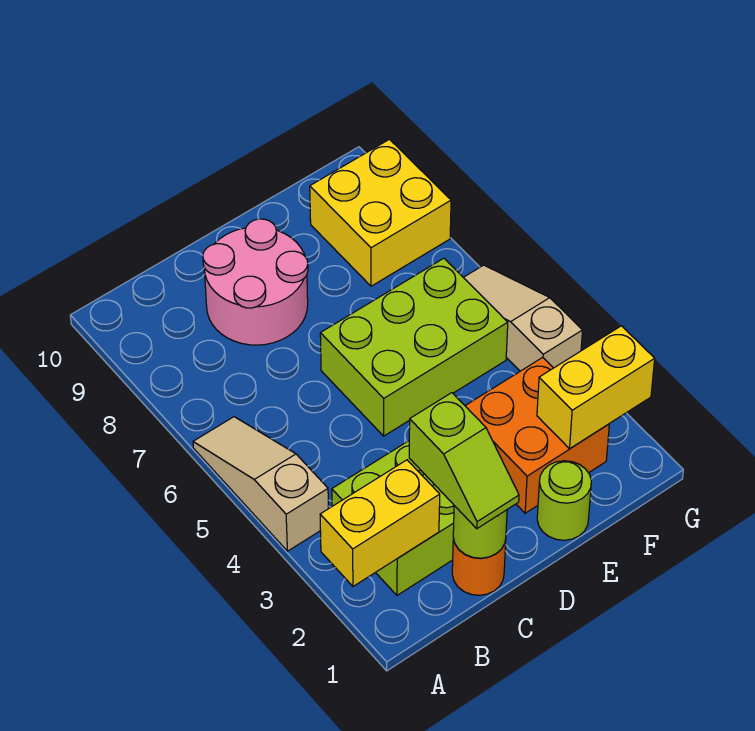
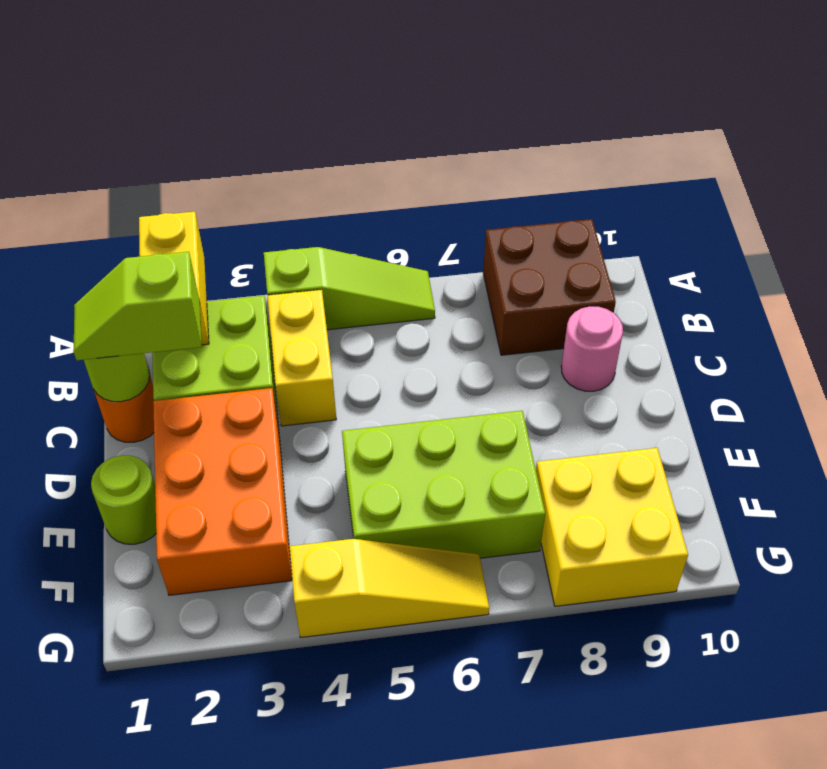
tan slope A4:A6 level 1 top 4 -> lime slope A4:A6 level 1 top 4
none -> brown brick A8:B9 level 1
pink round brick C8:D9 level 1 -> pink round brick C9 level 1
lime brick D5:F6 level 1 -> lime brick E5:F7 level 1
orange brick E2:F3 level 1 -> orange brick D2:F3 level 1
yellow brick F2:G2 level 2 -> yellow brick B4:C4 level 1
tan slope G4:G6 level 1 top 4 -> yellow slope G4:G6 level 1 top 4

